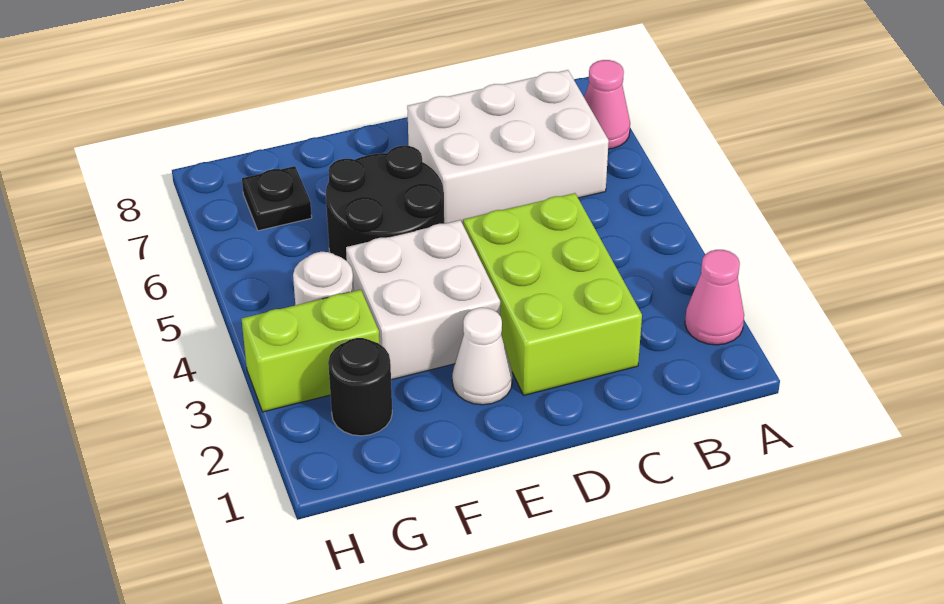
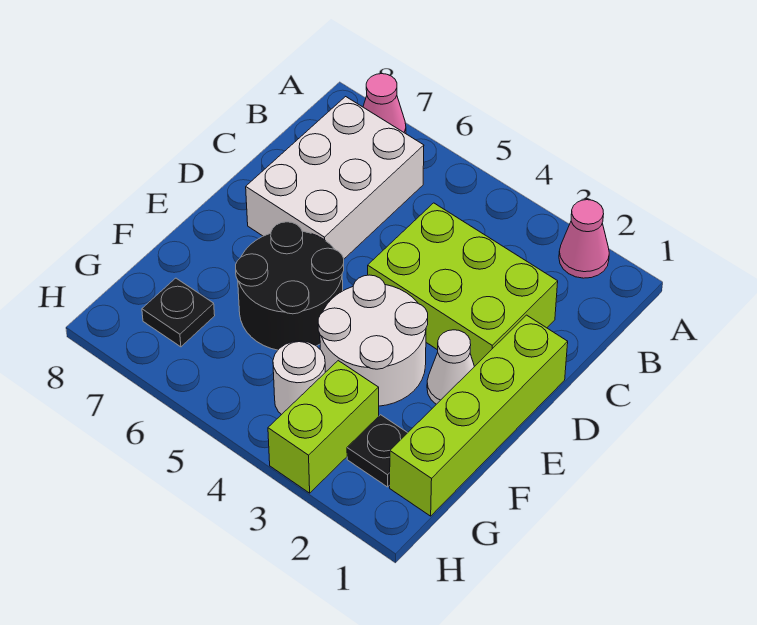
none -> lime brick D1:G1 level 1
white brick E3:F4 level 1 -> white round brick E3:F4 level 1
black round brick G2 level 1 -> black plate G2 level 1

